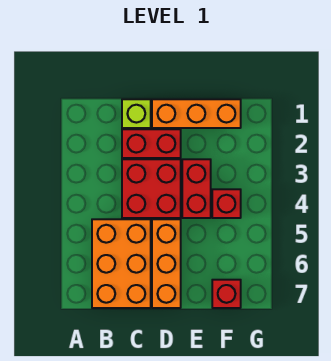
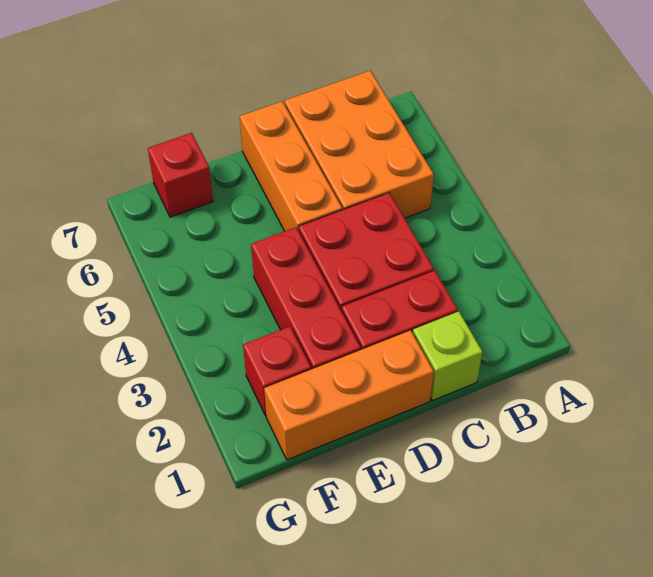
red brick E3:E4 level 1 -> red brick E2:E4 level 1
red brick F4 level 1 -> red brick F2 level 1

